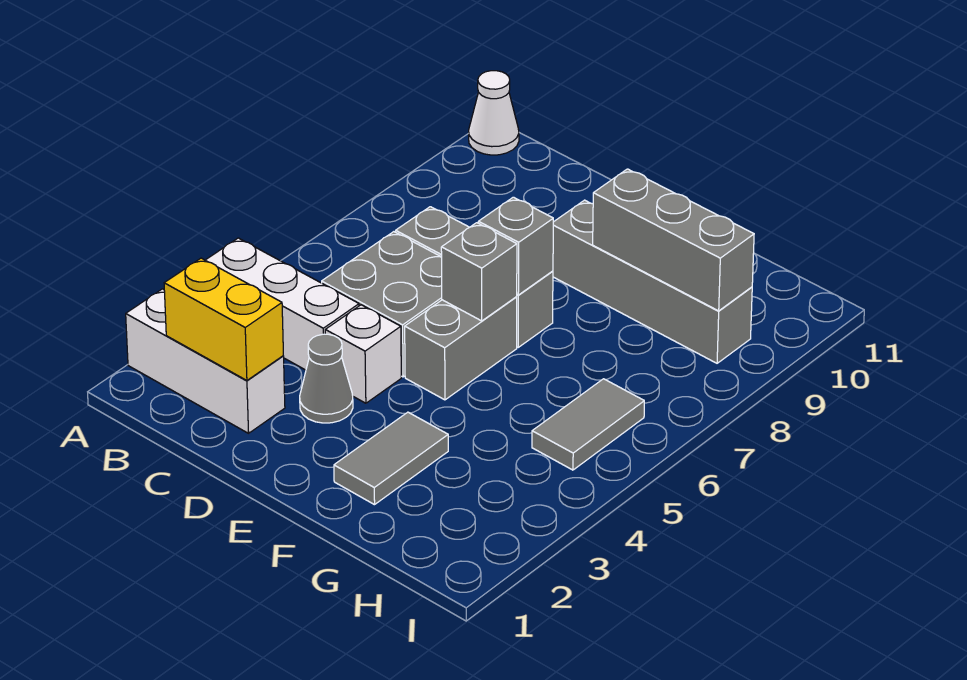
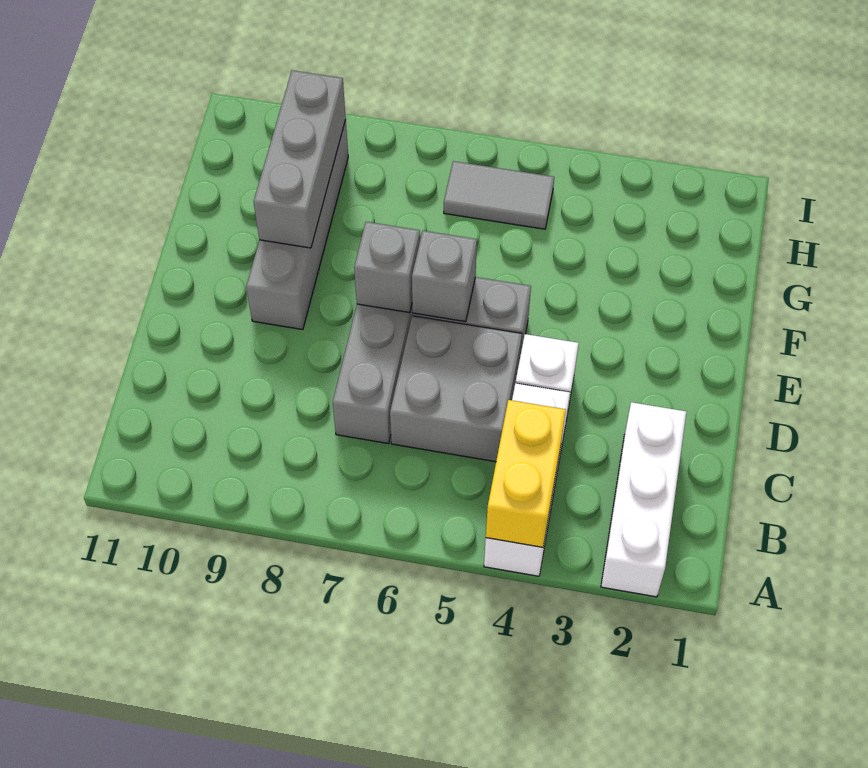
white cone A11 level 1 -> none
yellow brick B2:C2 level 2 -> yellow brick A4:B4 level 2
grey cone D3 level 1 -> none
grey tile F2:F3 level 1 -> none

